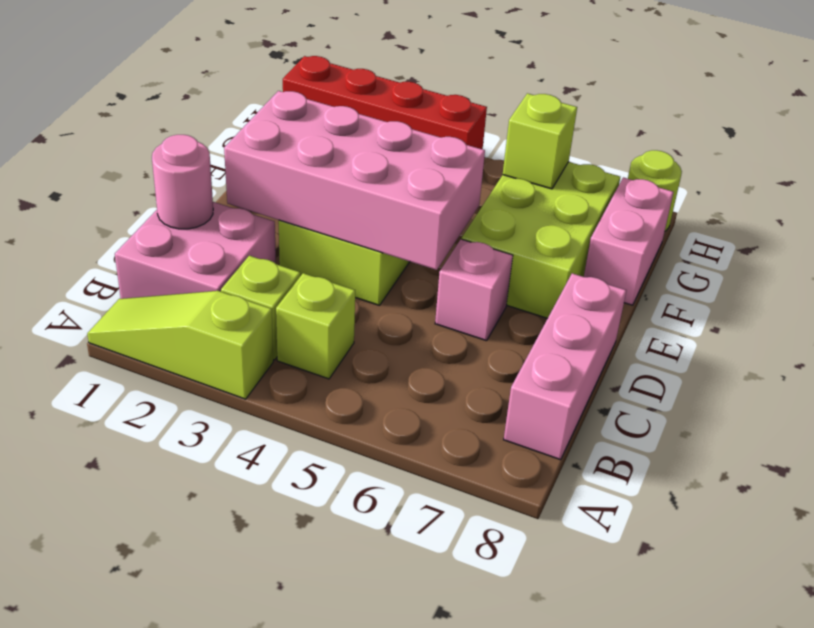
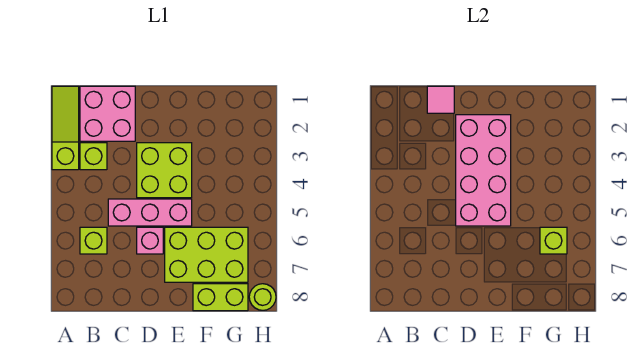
lime brick B4 level 1 -> lime brick B6 level 1
pink brick B8:D8 level 1 -> pink brick C5:E5 level 1
pink round brick C1 level 2 -> pink tile C1 level 2
pink brick F8:G8 level 1 -> lime brick F8:G8 level 1
red brick H1:H4 level 1 -> none

